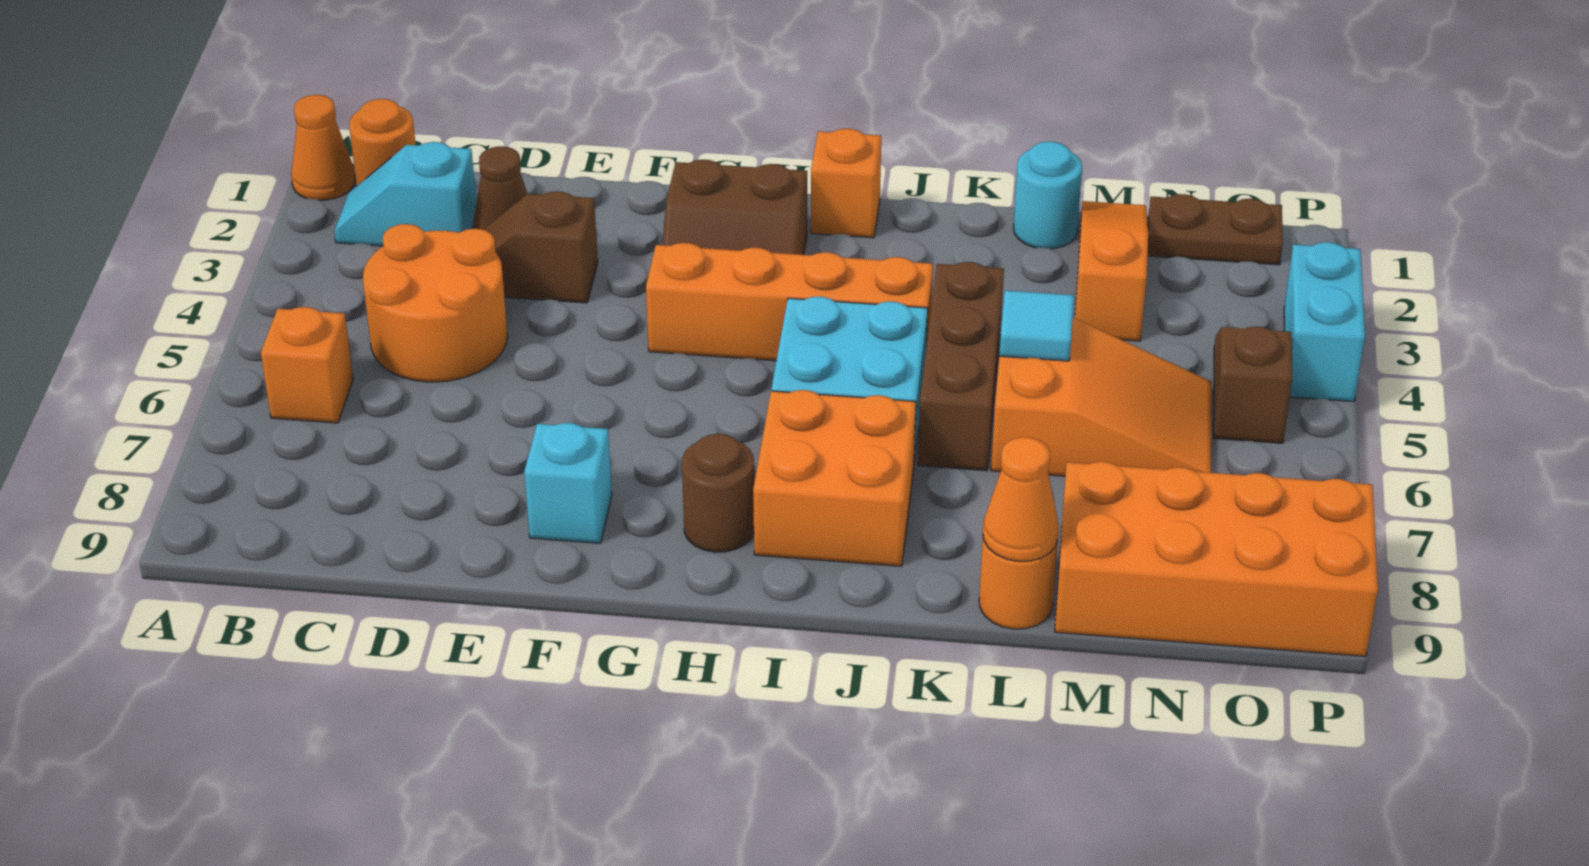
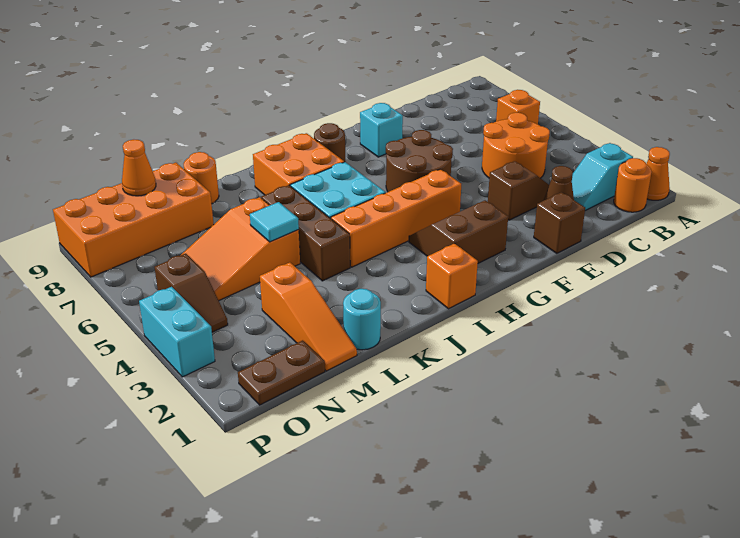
cyan slope B2:C2 level 1 top C -> cyan slope B2:C2 level 1 top B
none -> brown brick E1 level 1
none -> brown round brick F5:G6 level 1
orange cone L9 level 2 -> orange cone N9 level 2

